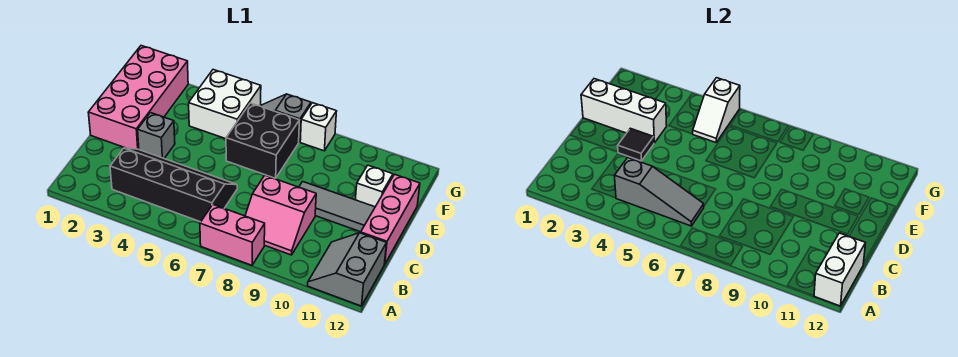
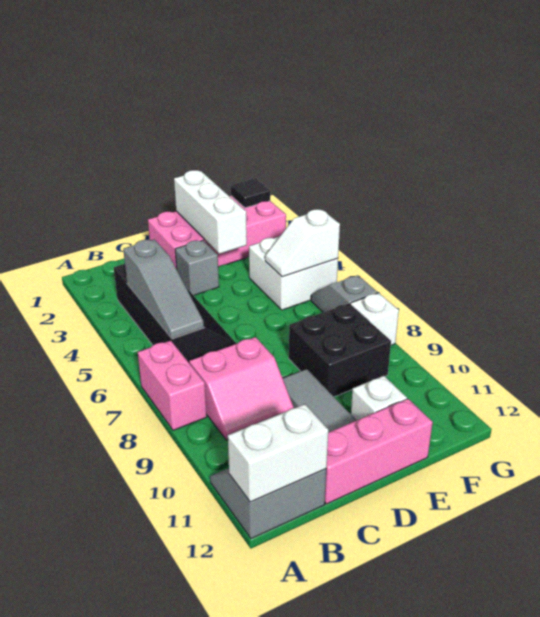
pink slope B8:C9 level 1 top C -> pink slope B8:C9 level 1 top 8
black tile D3 level 2 -> black tile G1 level 2
black brick E6:F7 level 1 -> black brick E8:F9 level 1

